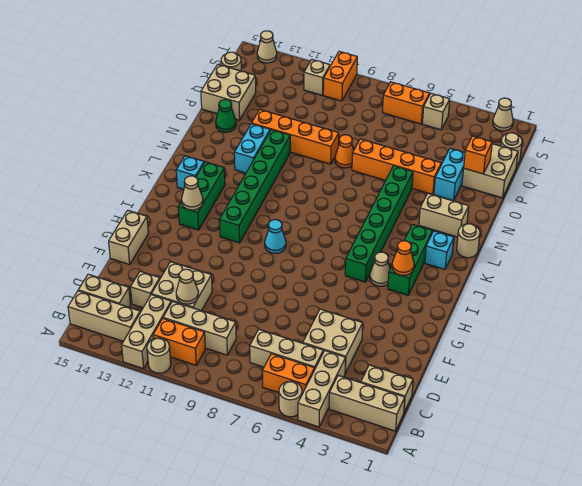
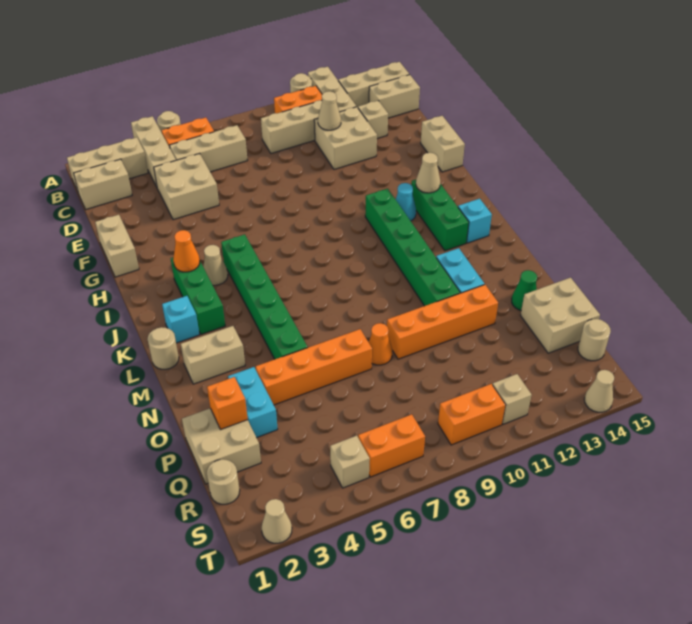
none -> tan brick F1:G1 level 1
cyan cone I9 level 1 -> cyan cone I12 level 1
orange brick S10:T10 level 1 -> orange brick S9:S10 level 1

